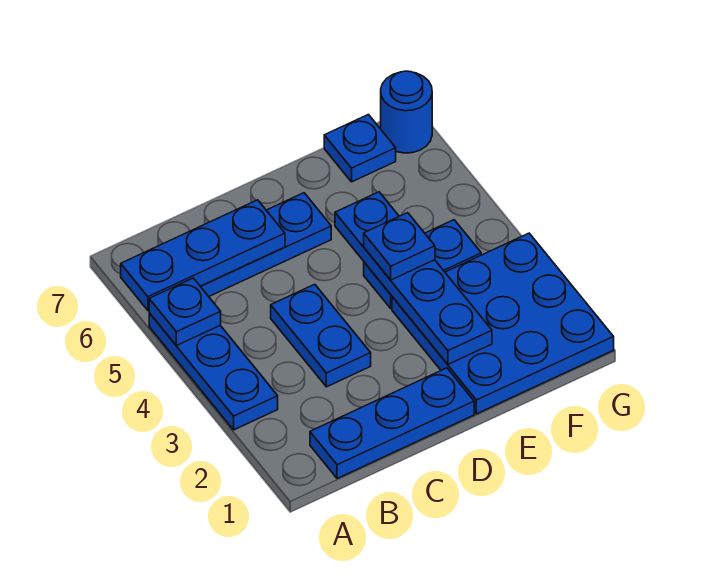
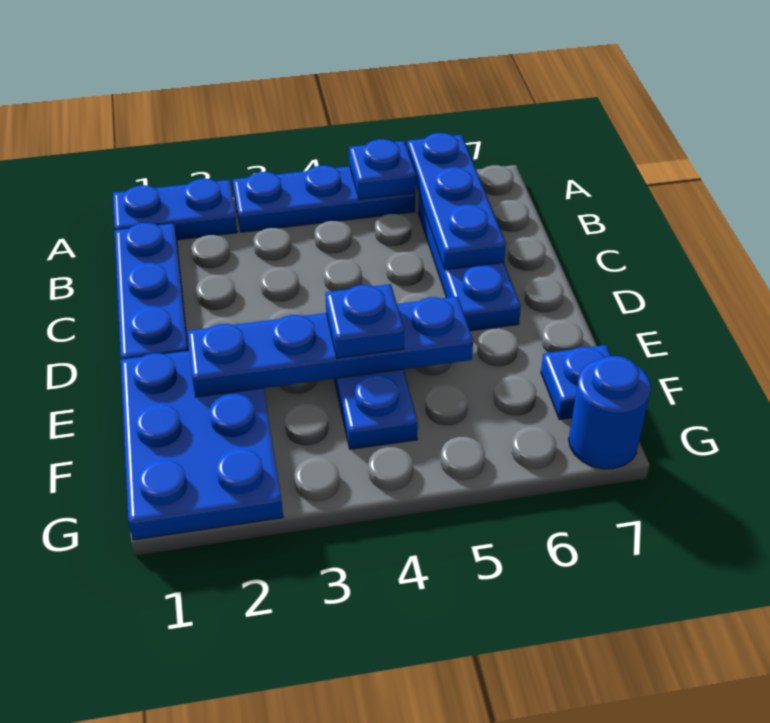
blue plate C3:C4 level 1 -> blue plate A1:A2 level 1
blue plate E1:G3 level 1 -> blue plate E1:G2 level 1

